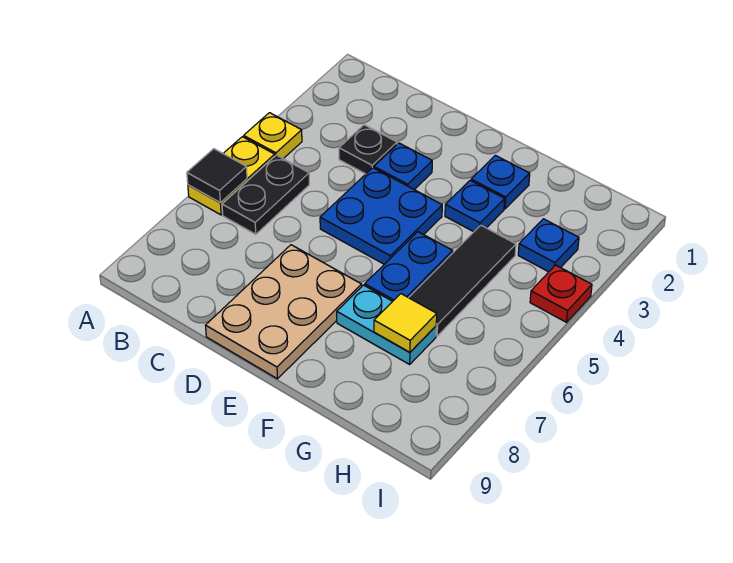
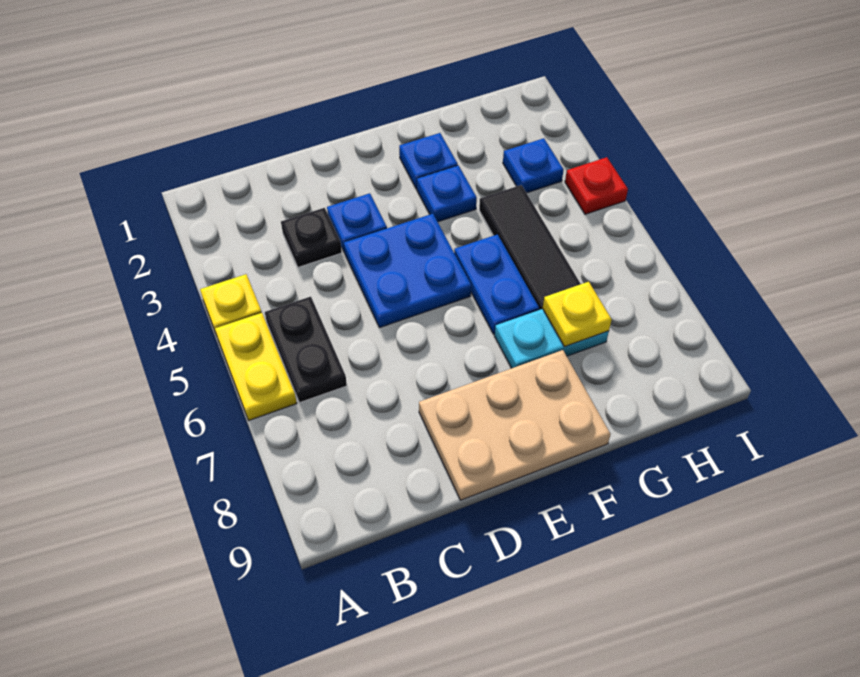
black tile A6 level 2 -> none
tan plate D7:E9 level 1 -> tan plate D8:F9 level 1
yellow tile G7 level 2 -> yellow plate G7 level 2

